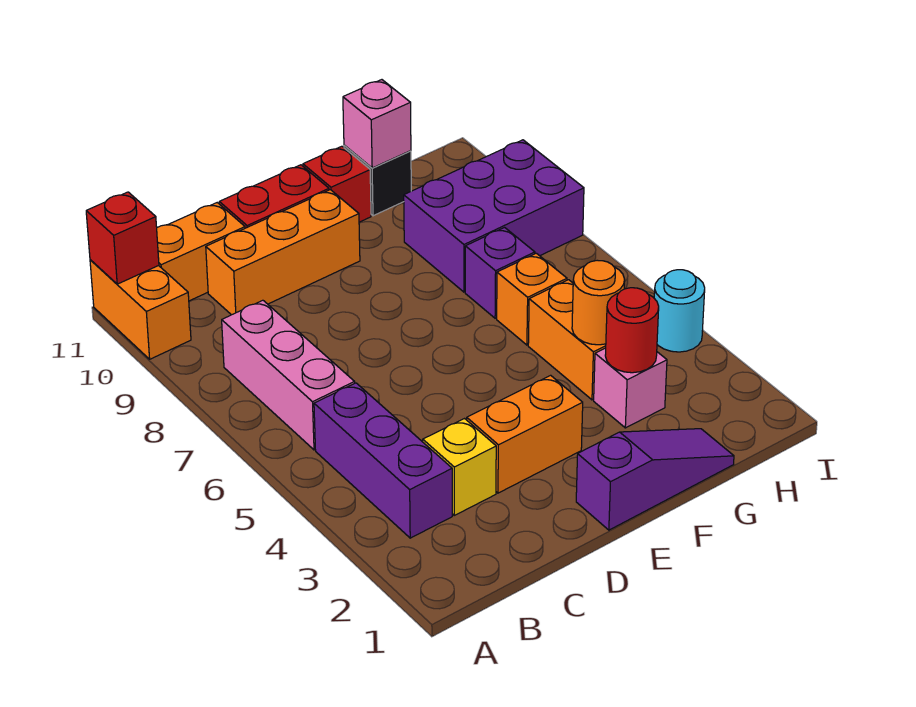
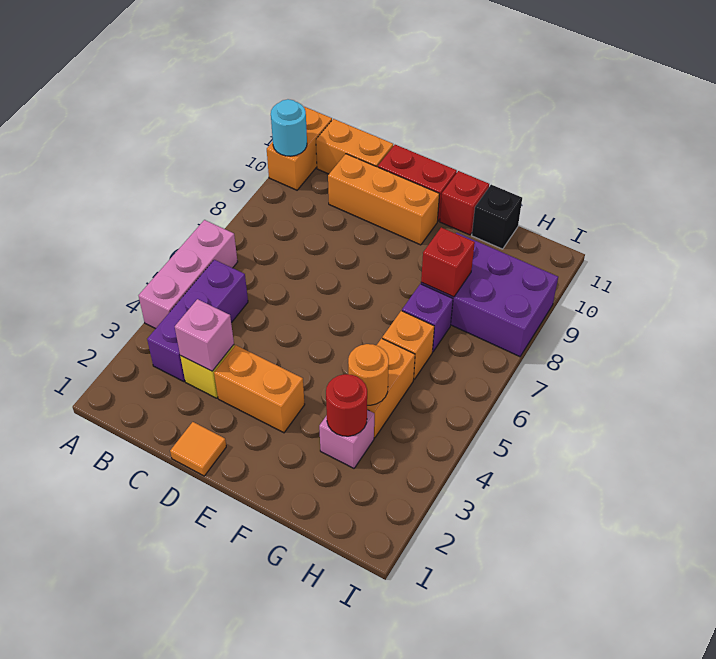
red brick A11 level 2 -> red brick G8 level 2
pink brick B6:B8 level 1 -> pink brick A4:A6 level 1
none -> orange tile D1 level 1
purple slope E1:G1 level 1 top E -> none
pink brick G11 level 2 -> pink brick C3 level 2
cyan round brick I4 level 1 -> cyan round brick A10 level 2

